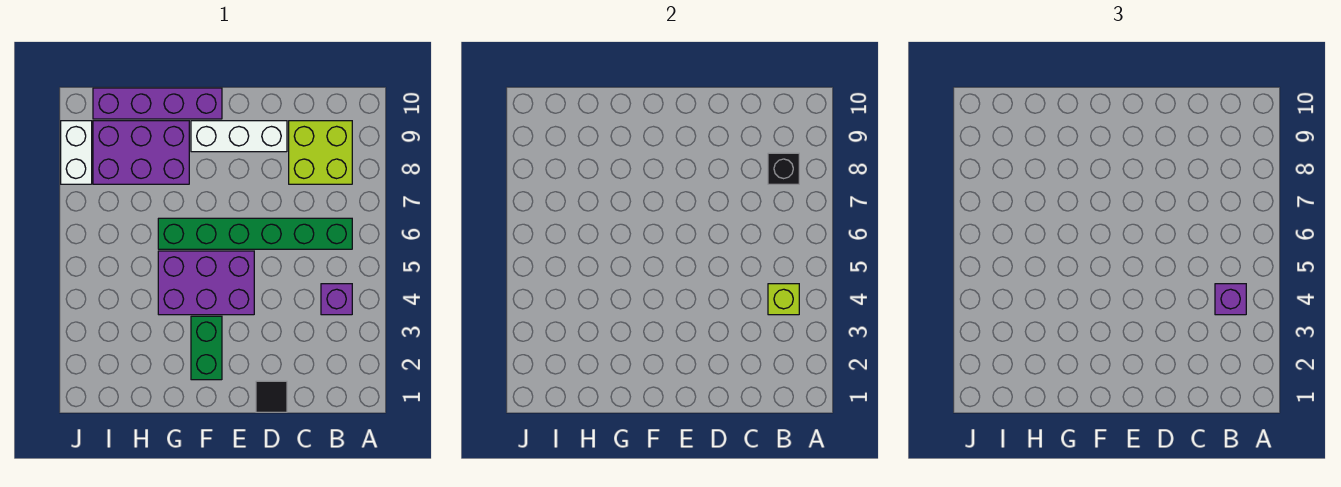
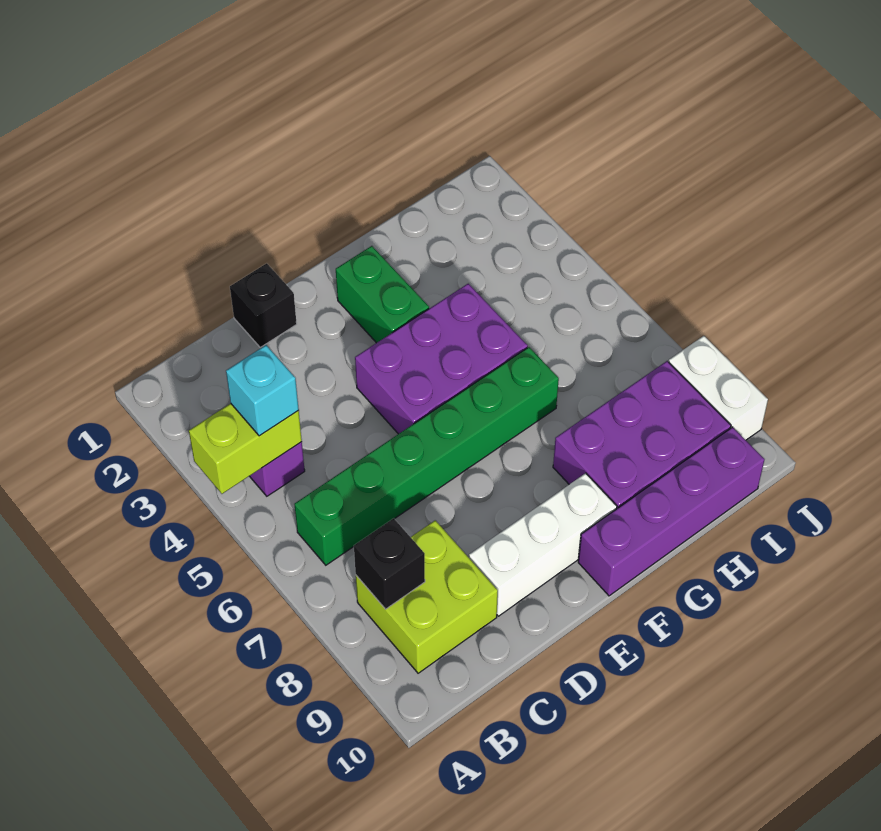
lime brick B4 level 2 -> lime brick A4:B4 level 2
purple brick B4 level 3 -> cyan brick B4 level 3
black tile D1 level 1 -> black brick D1 level 1

